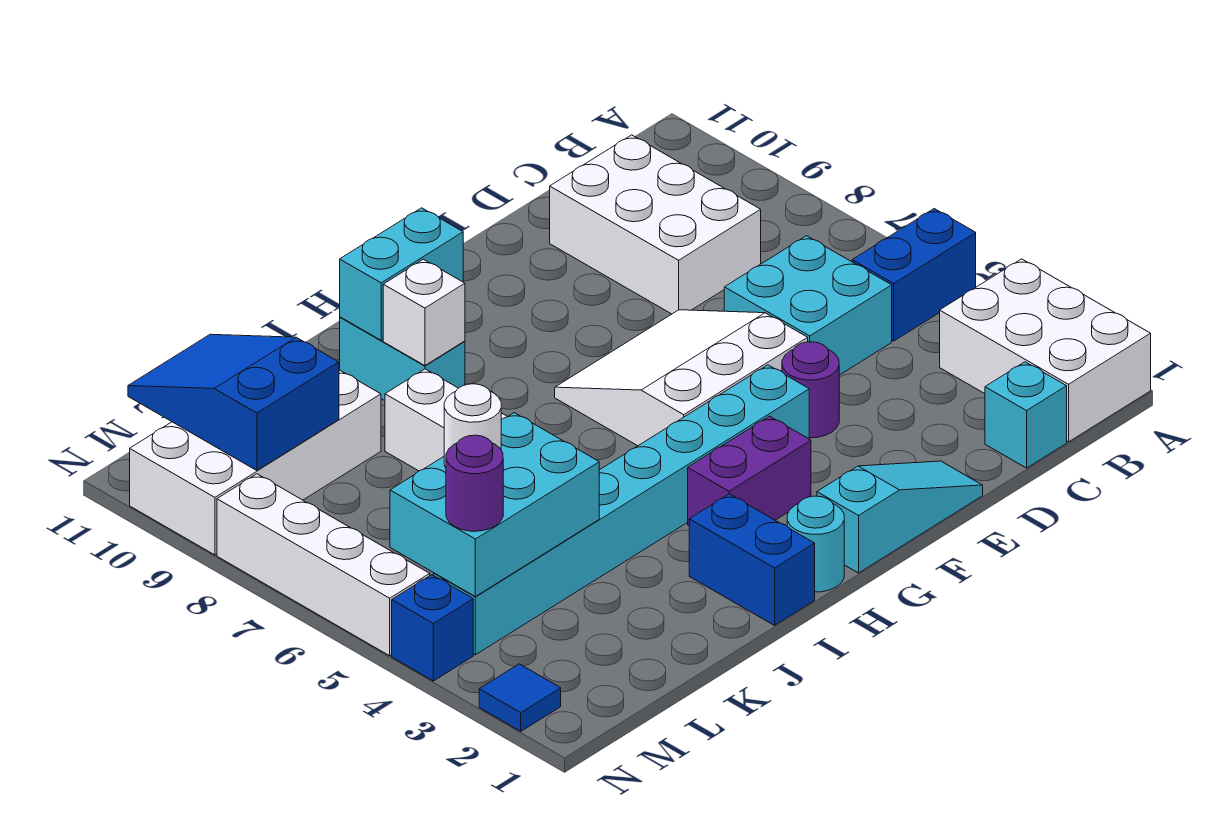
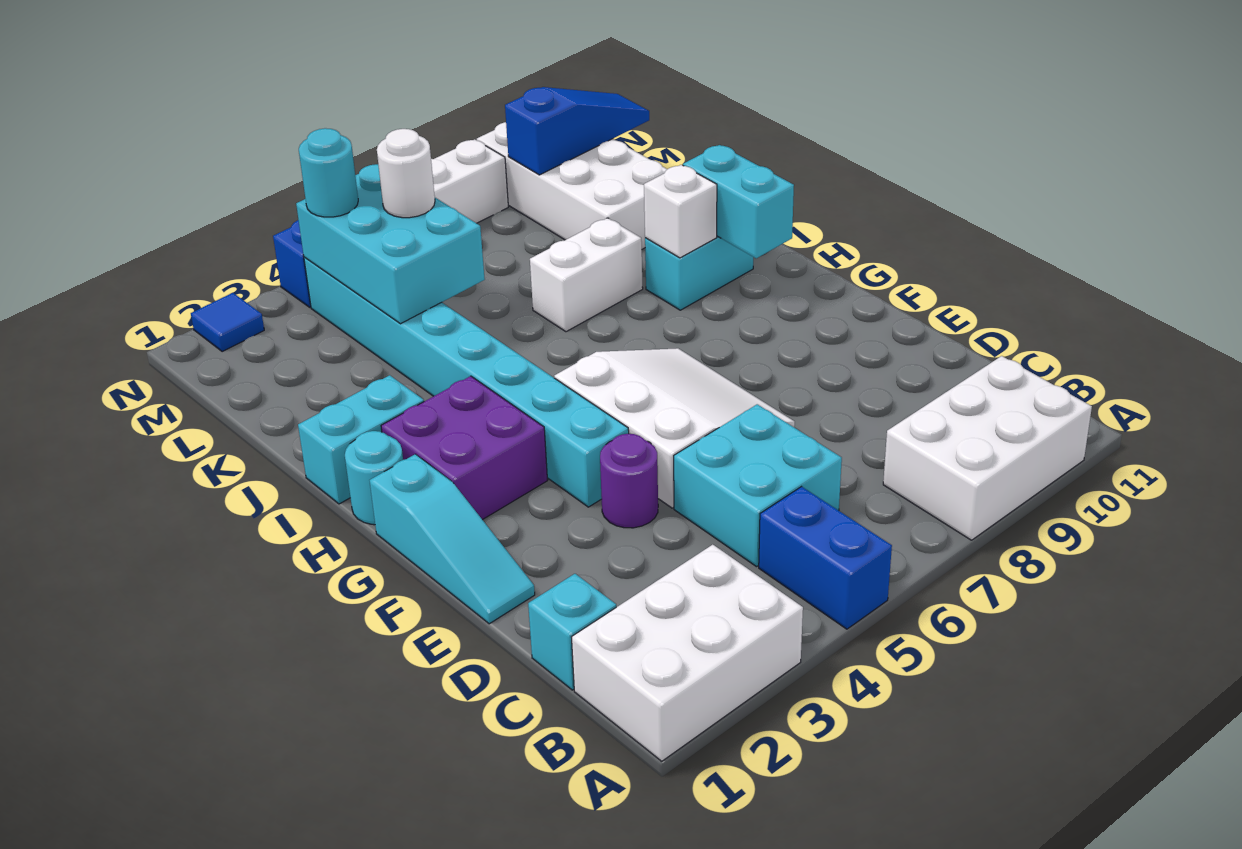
white brick C8:D10 level 1 -> white brick A8:B10 level 1
purple brick G3:H3 level 1 -> purple brick G2:H3 level 1
blue brick I1:I2 level 1 -> cyan brick I1:I2 level 1
blue slope L9:M11 level 2 top 9 -> blue slope M9:M11 level 2 top 9
purple round brick M4 level 3 -> cyan round brick M4 level 3

